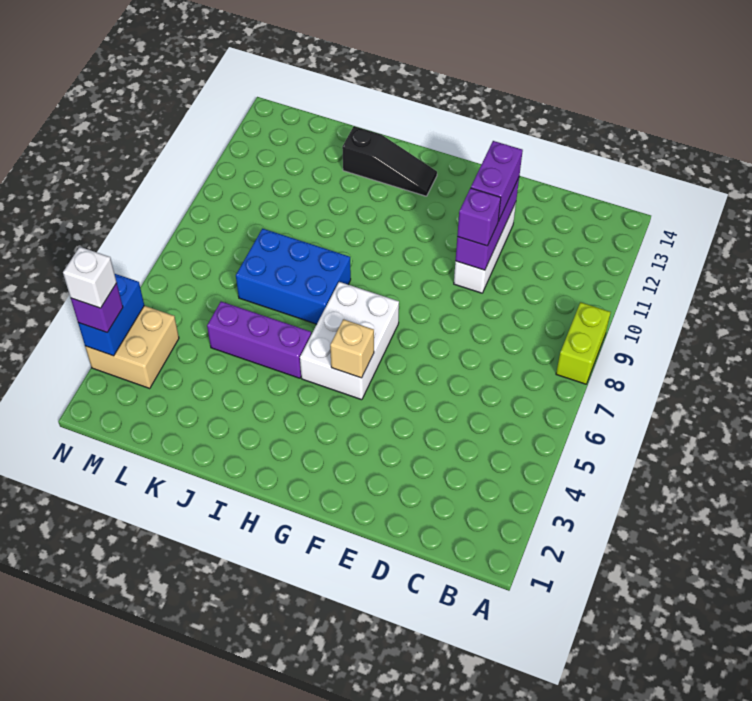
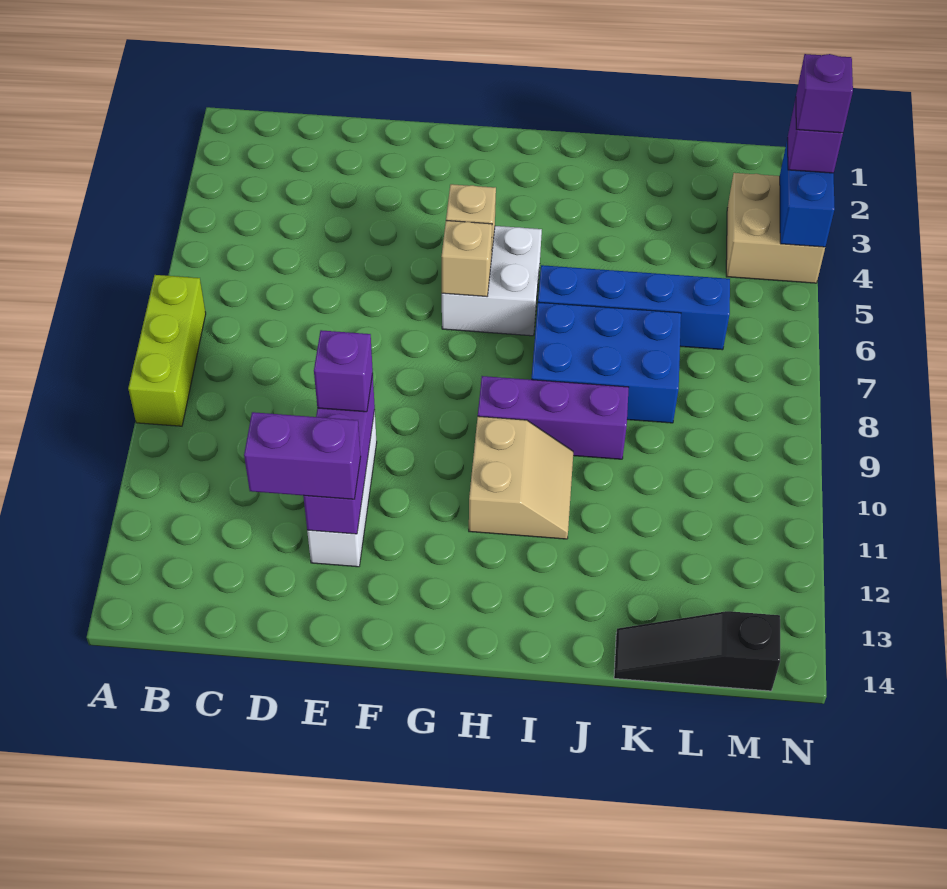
lime brick A8:A9 level 1 -> lime brick A7:A9 level 1
purple brick E11:E12 level 3 -> purple brick D12:E12 level 3
white brick G5:H7 level 1 -> white brick G5:H6 level 1
none -> tan brick G6 level 2
none -> tan slope H10:I11 level 1 top H
black slope H13:J13 level 1 top J -> black slope K14:M14 level 1 top M
purple brick I5:K5 level 1 -> purple brick H9:J9 level 1
none -> blue brick I6:L6 level 1
white brick N3 level 4 -> purple brick N3 level 4

